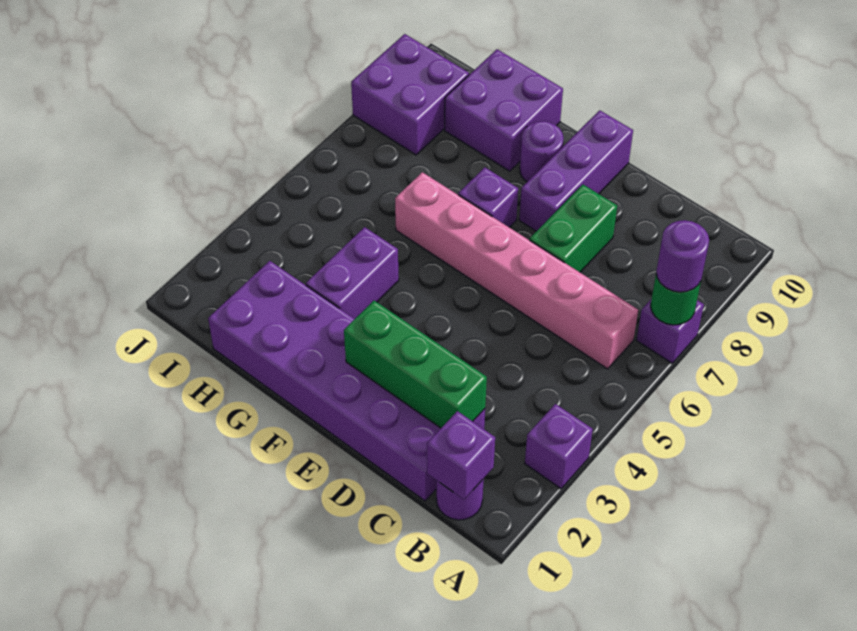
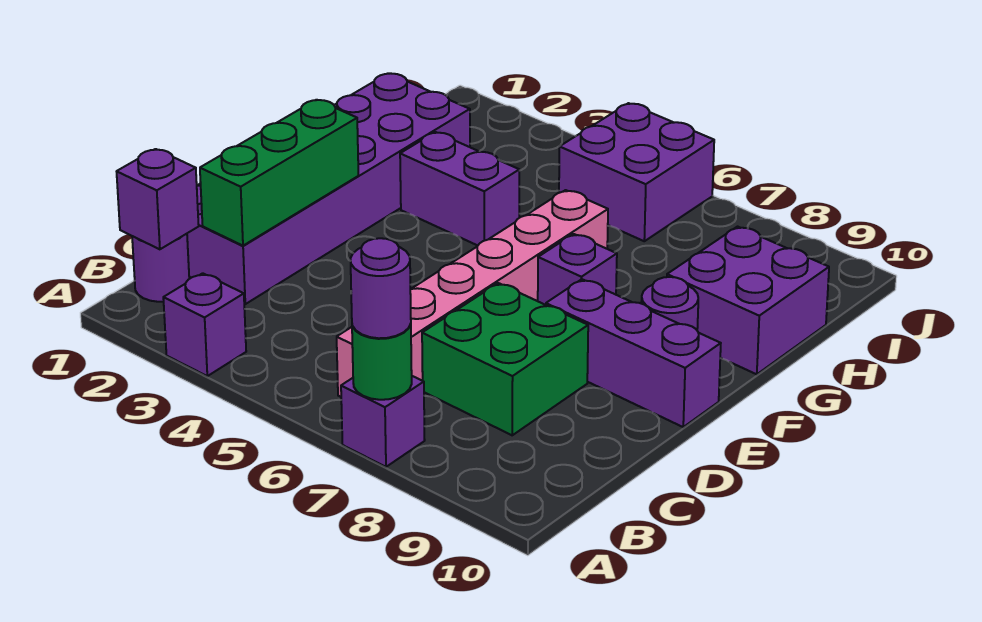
green brick D7:D8 level 1 -> green brick C7:D8 level 1
purple brick I8:J9 level 1 -> purple brick I5:J6 level 1

